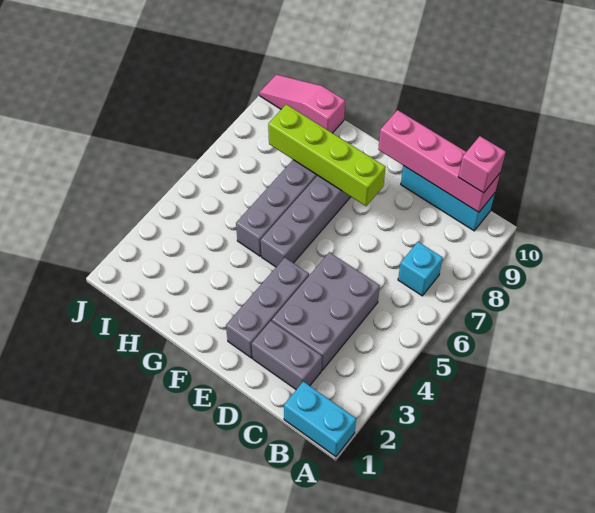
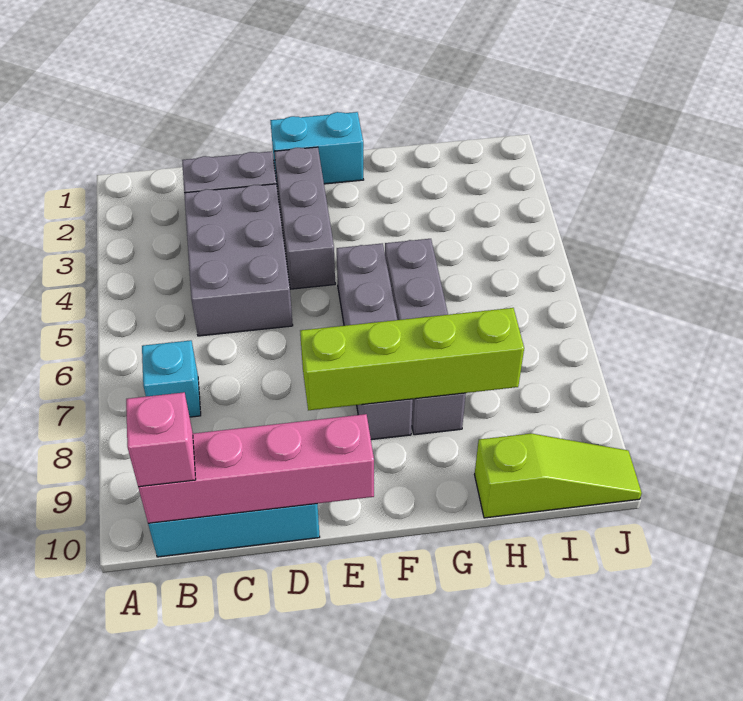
cyan brick A1:B1 level 1 -> cyan brick E1:F1 level 1
pink slope H10:J10 level 1 top H -> lime slope H10:J10 level 1 top H

